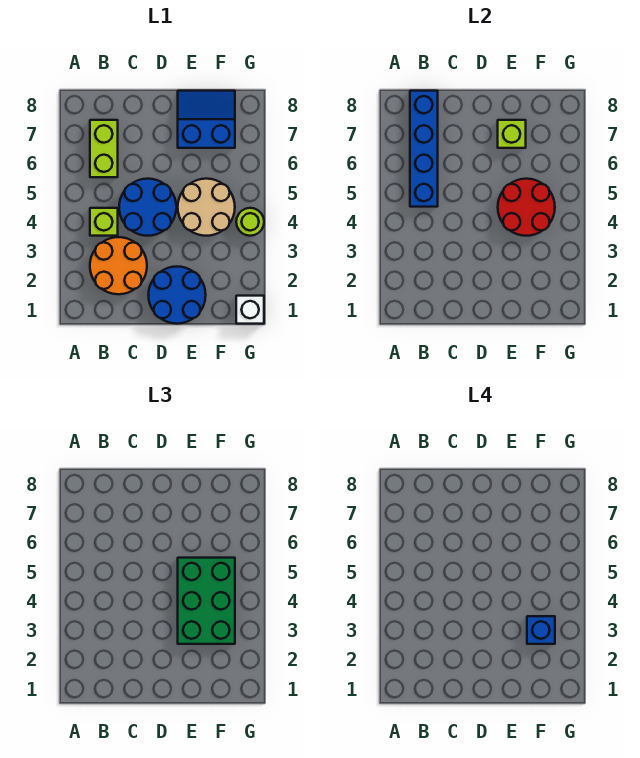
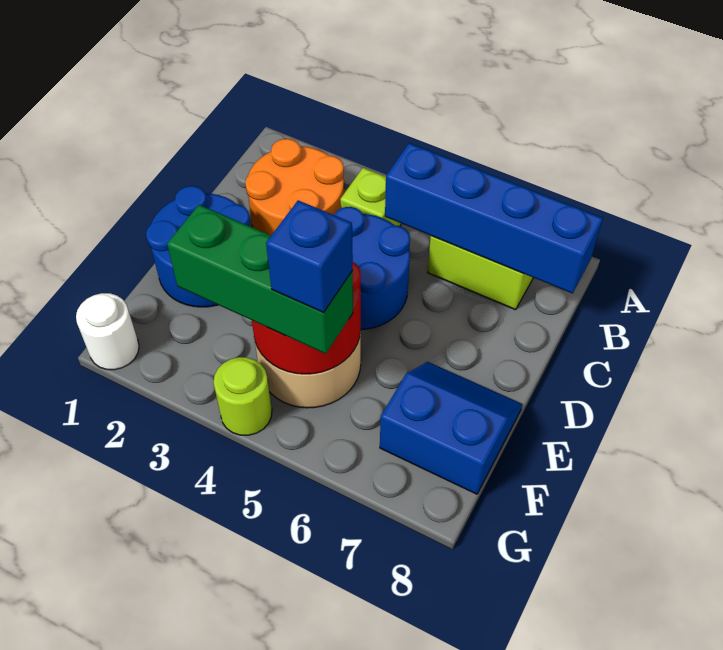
green brick E3:F5 level 3 -> green brick F3:F5 level 3
blue slope E7:F8 level 1 top 7 -> blue slope E7:F8 level 1 top F
lime brick E7 level 2 -> none
blue brick F3 level 4 -> blue brick F5 level 4
white brick G1 level 1 -> white round brick G1 level 1

